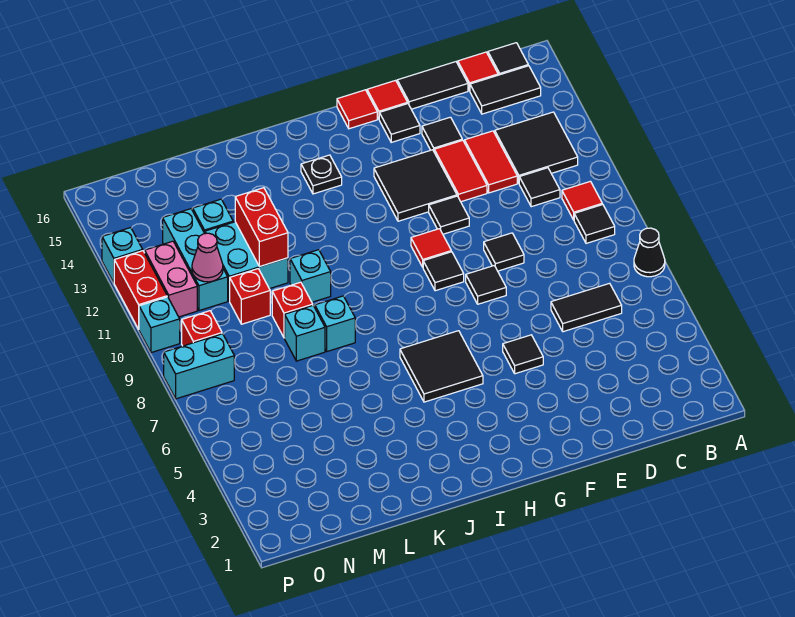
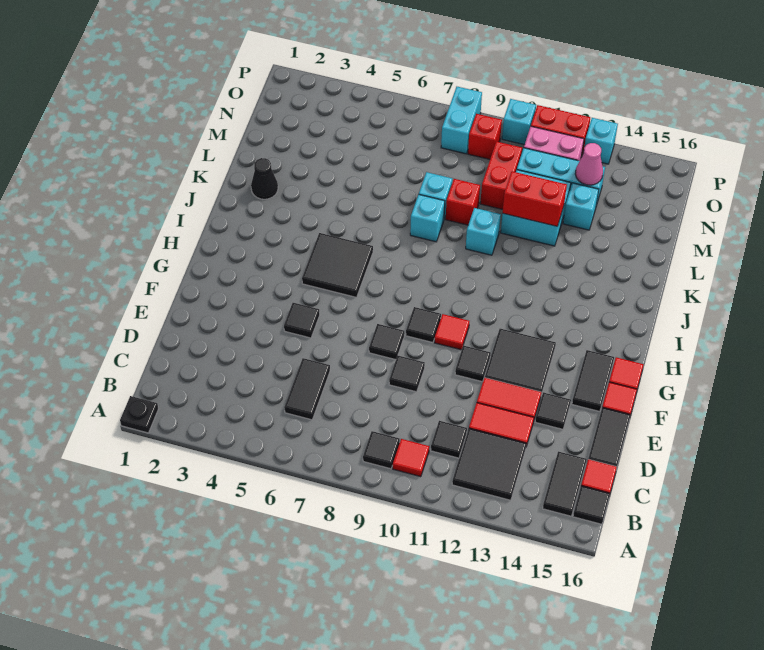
black cone A7 level 1 -> black cone K2 level 1
black tile F15 level 1 -> black tile F15:G15 level 1
black plate I14 level 1 -> black plate A1 level 1
red brick M10 level 1 -> red brick M10:N10 level 1
pink cone N11 level 2 -> pink cone N13 level 2

